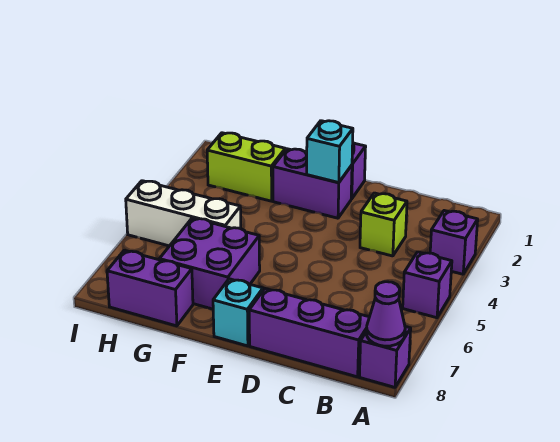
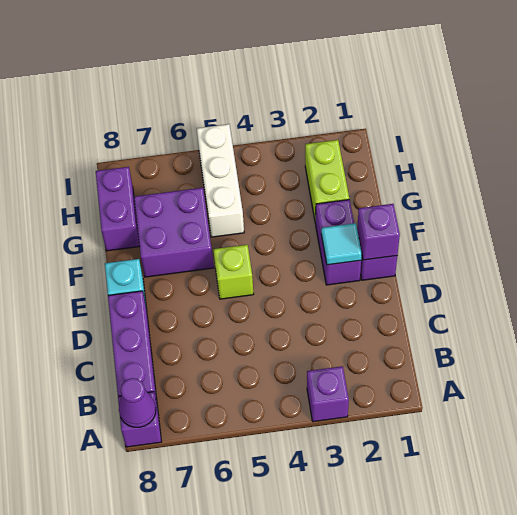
purple brick A5 level 1 -> purple brick E1 level 2
lime brick C3 level 1 -> lime brick E5 level 1
cyan brick E2 level 2 -> cyan tile E2 level 2

